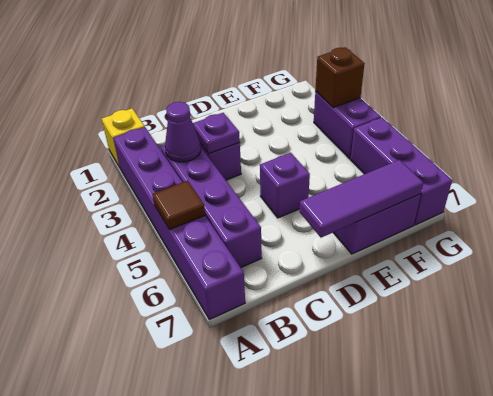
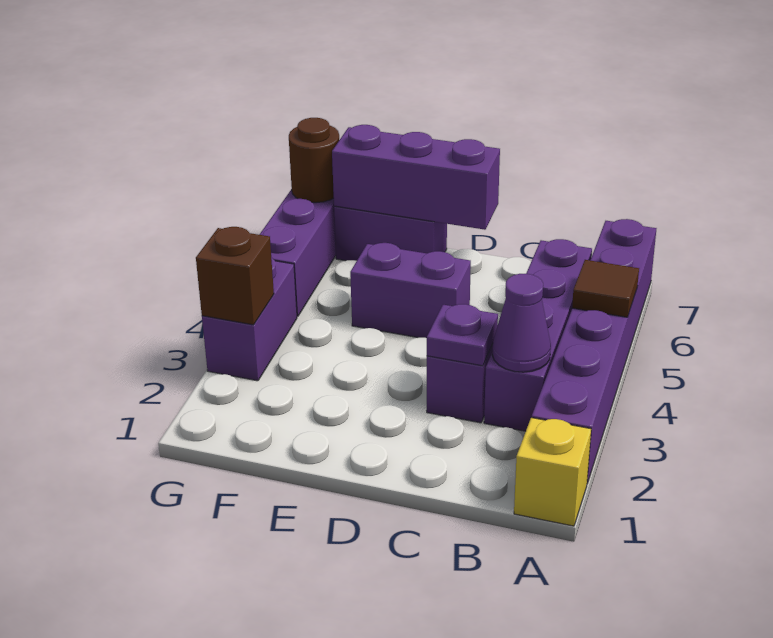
purple brick D5 level 1 -> purple brick D5:E5 level 1
purple tile D7:F7 level 2 -> purple brick D7:F7 level 2
none -> brown round brick G7 level 2

